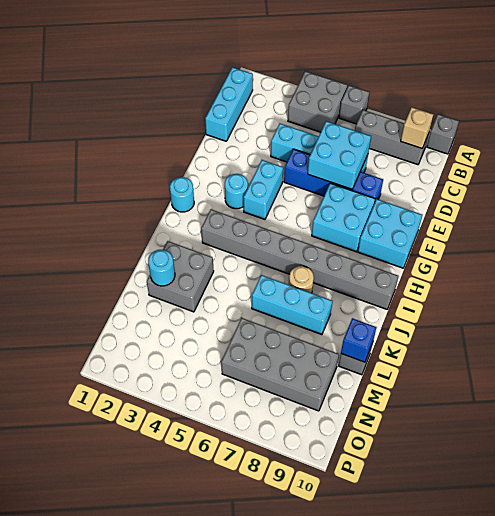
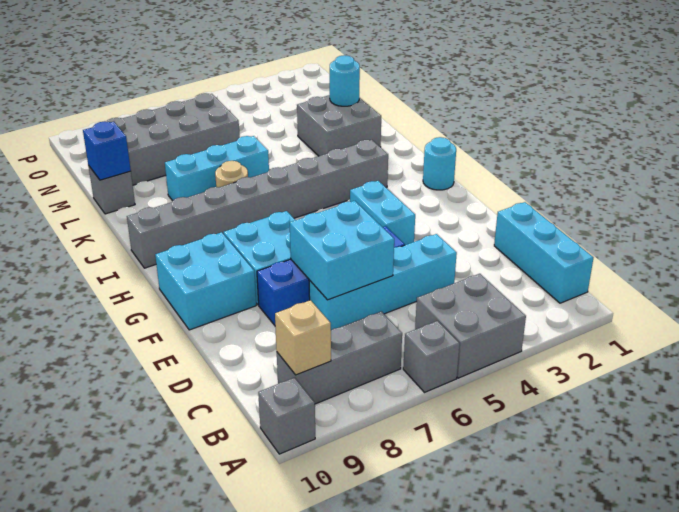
cyan round brick G3 level 1 -> none

